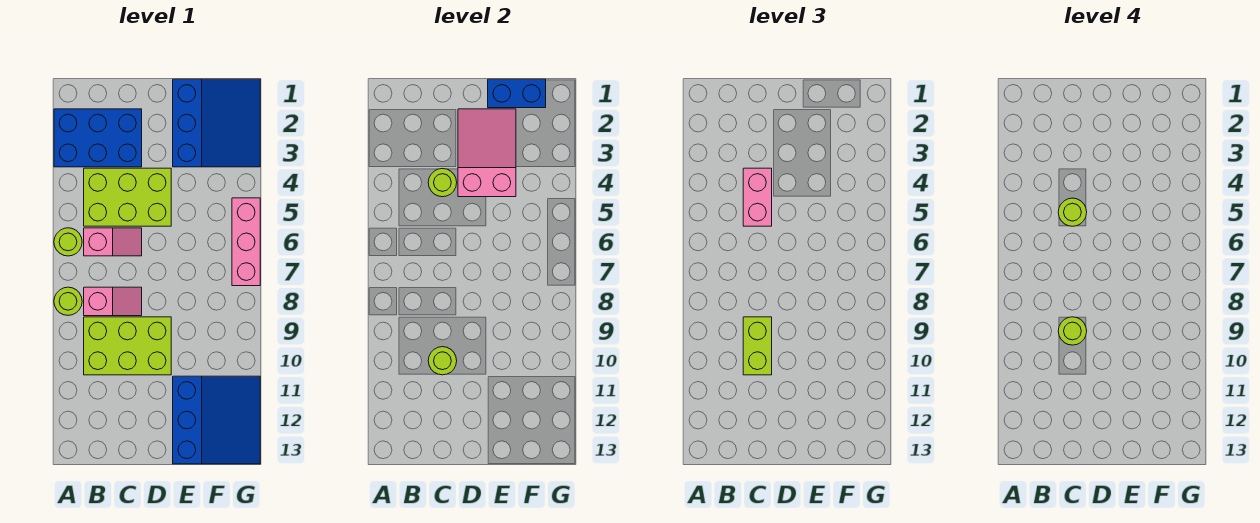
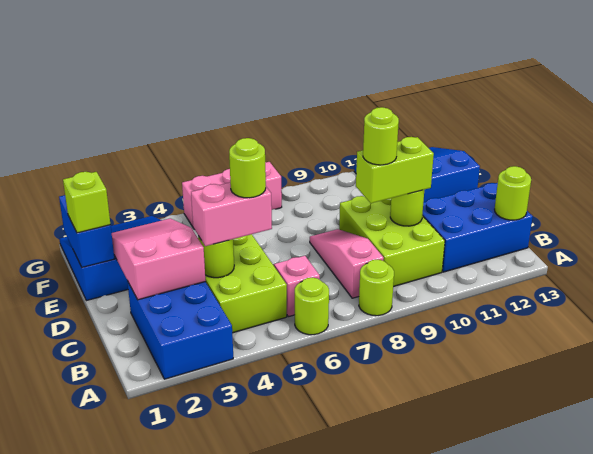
pink slope B8:C8 level 1 top B -> pink slope B8:D8 level 1 top B
none -> blue brick B11:C13 level 1
none -> lime round brick B13 level 2
pink slope D2:E4 level 2 top 4 -> pink slope C2:E3 level 2 top C
none -> lime brick E1 level 3

